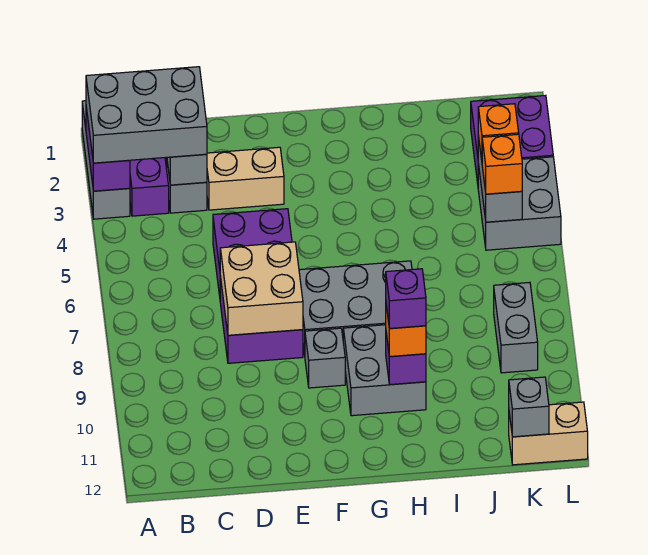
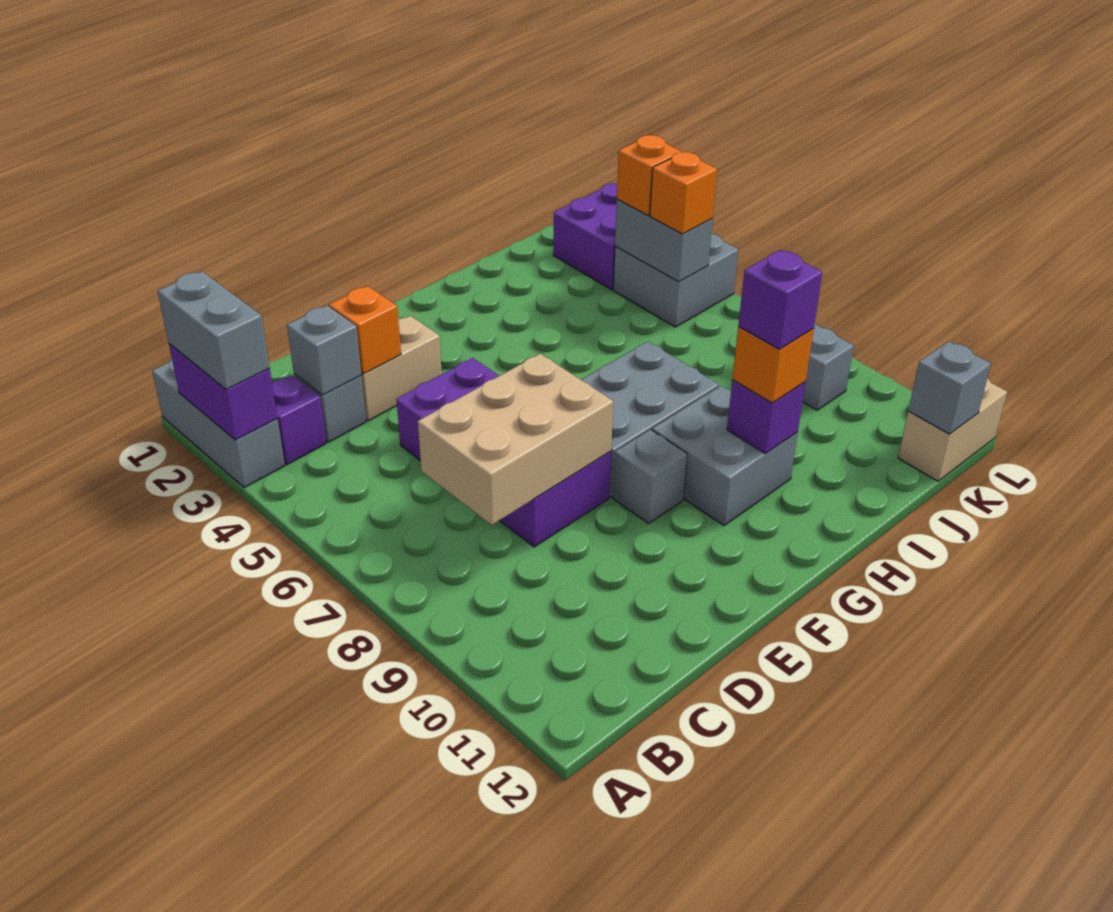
grey brick A2:C3 level 3 -> grey brick A2:A3 level 3
none -> orange brick D3 level 2
tan brick D7:E8 level 2 -> tan brick C7:E8 level 2

